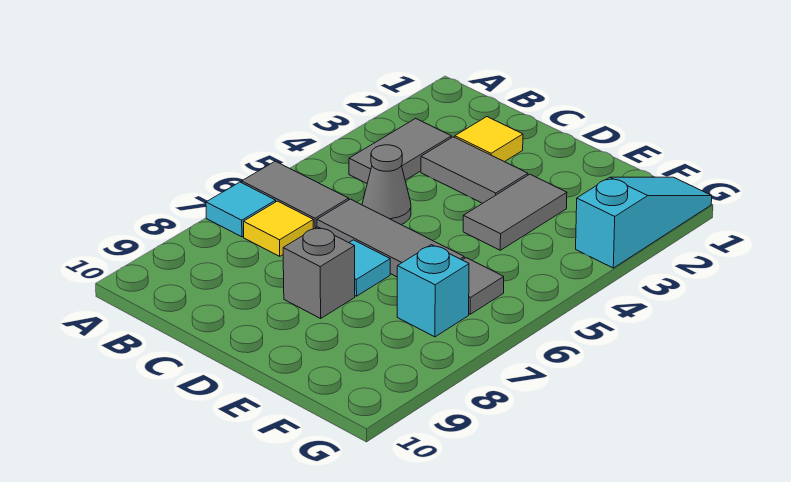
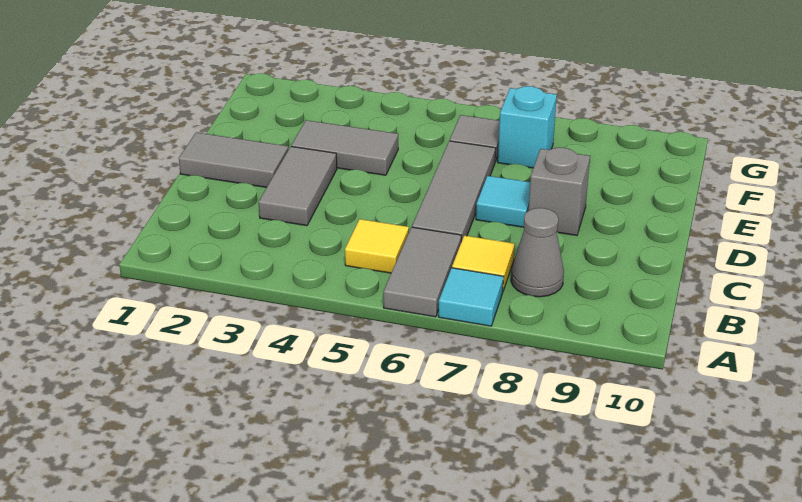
grey tile B3:B4 level 1 -> grey tile D1:D2 level 1
yellow tile C2 level 1 -> yellow tile B5 level 1
grey cone C5 level 1 -> grey cone B8 level 1
cyan slope G1:G3 level 1 top 3 -> none

